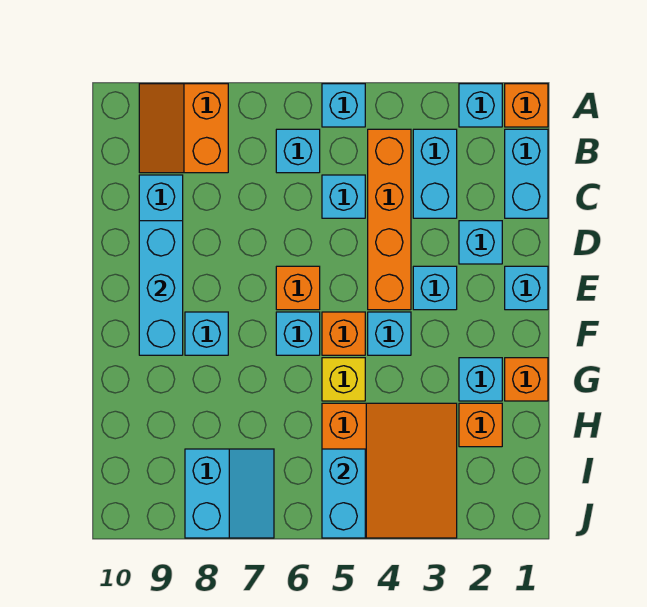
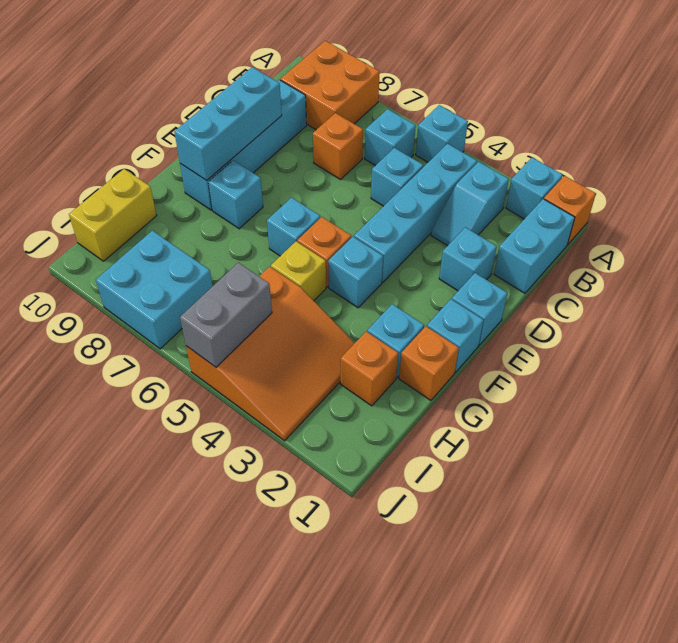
orange slope A8:B9 level 1 top 8 -> orange brick A8:B9 level 1
cyan brick B3:C3 level 1 -> cyan slope B3:C3 level 1 top B
orange brick B4:E4 level 1 -> cyan brick B4:E4 level 1
cyan brick E3 level 1 -> cyan brick F1 level 1
orange brick E6 level 1 -> orange brick C7 level 1
none -> yellow brick H10:I10 level 1
cyan brick I5:J5 level 2 -> grey brick I5:J5 level 2
cyan slope I7:J8 level 1 top 8 -> cyan brick I7:J8 level 1

